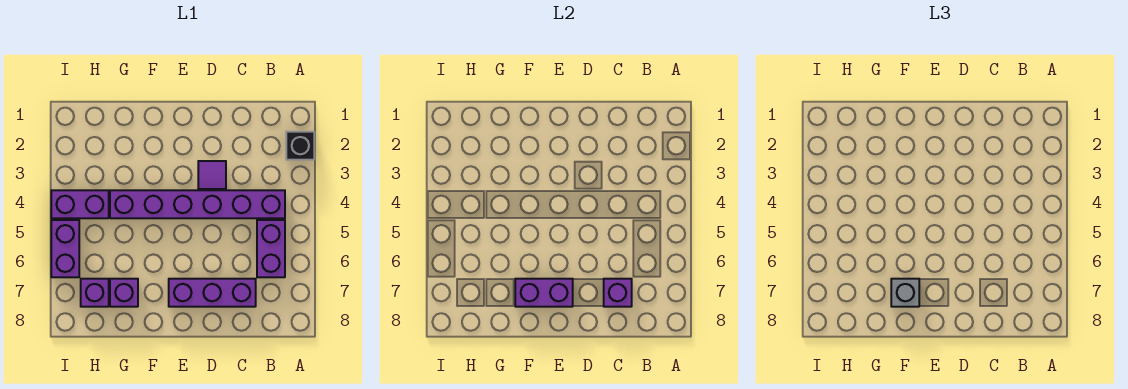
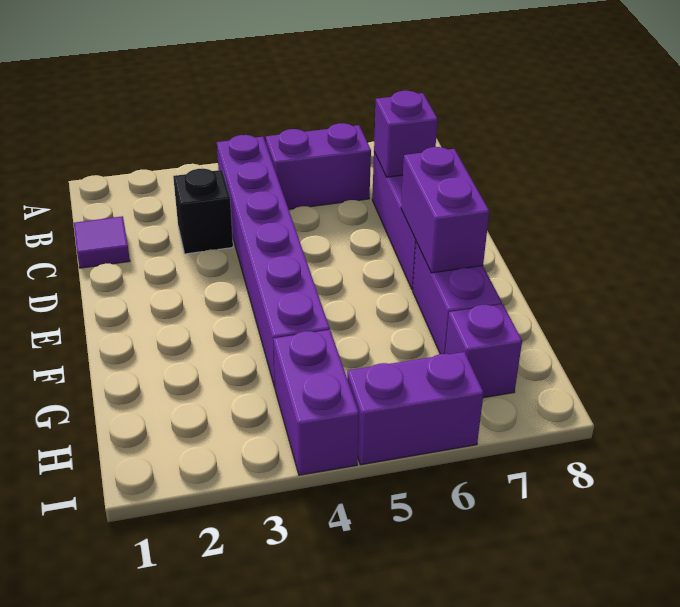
black brick A2 level 1 -> black brick C3 level 1
purple tile D3 level 1 -> purple tile C1 level 1
grey brick F7 level 3 -> none
purple brick G7 level 1 -> purple brick F7:G7 level 1

